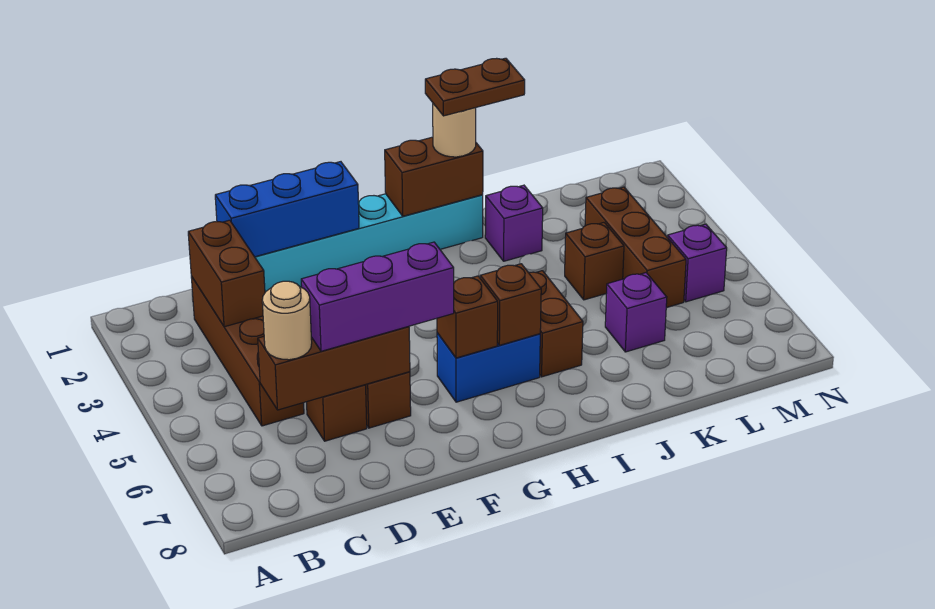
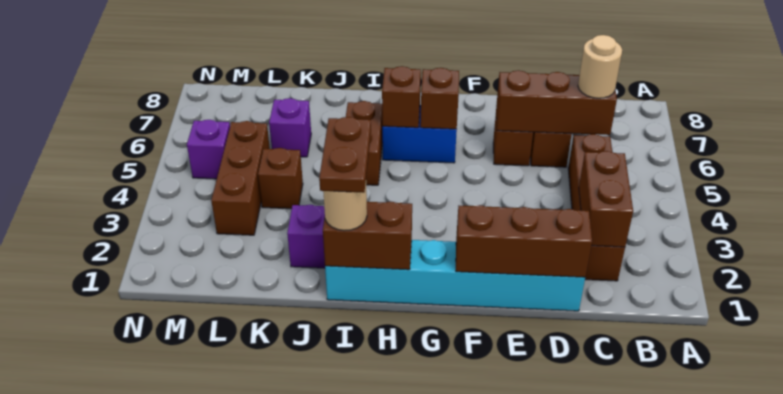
blue brick D1:F1 level 2 -> brown brick D1:F1 level 2
purple brick D6:F6 level 3 -> none
brown plate I1:J1 level 4 -> brown plate I1:I2 level 4

